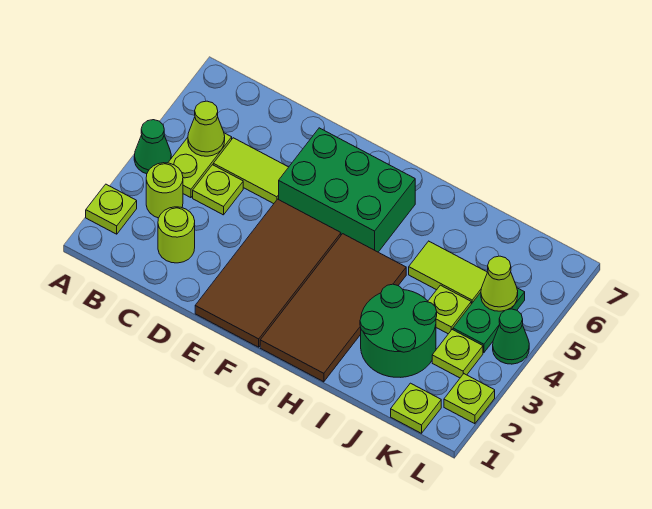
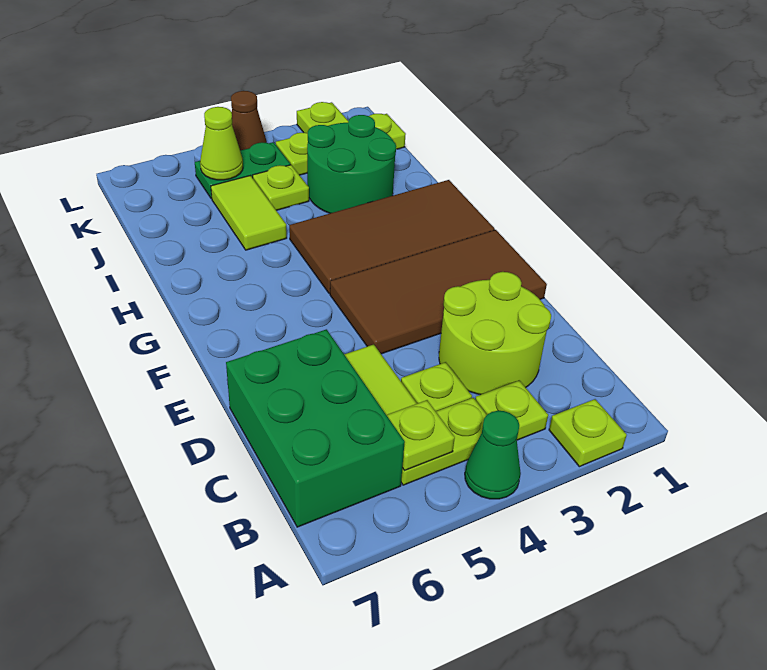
lime round brick B3 level 1 -> lime plate B3 level 1
lime cone B5 level 2 -> lime plate B5 level 2
lime round brick C2 level 1 -> lime round brick C2:D3 level 1
green brick E5:G6 level 1 -> green brick B6:D7 level 1
green cone L4 level 1 -> brown cone L4 level 1

